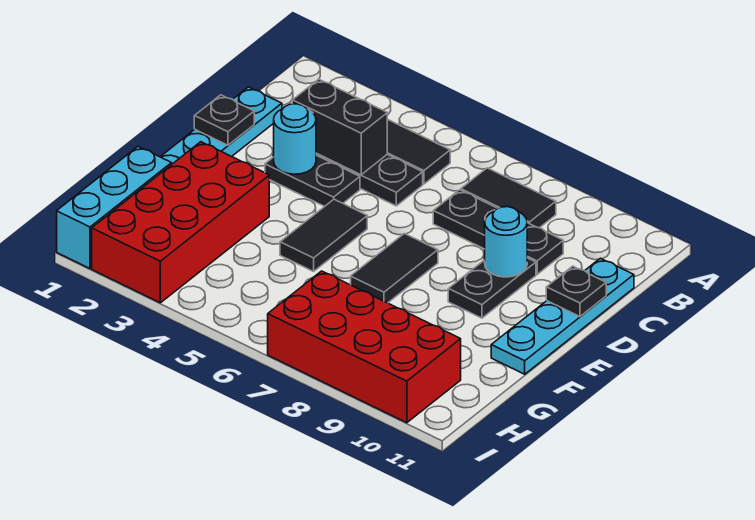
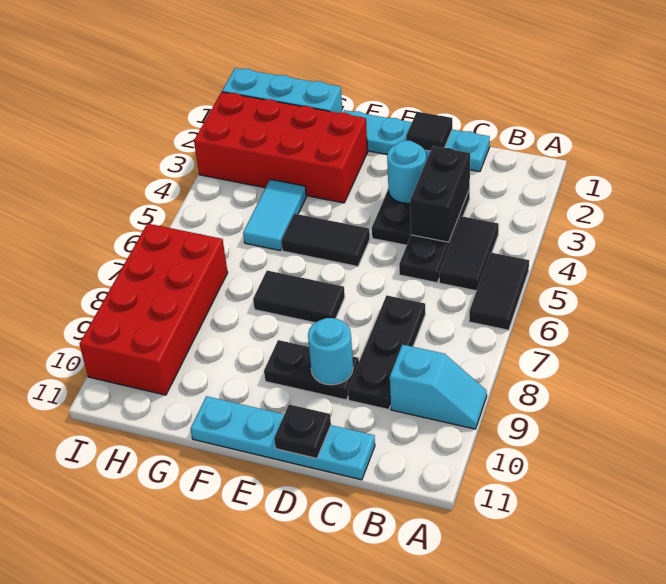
none -> cyan slope A9:B9 level 1 top B
black tile B7:B8 level 1 -> black tile A5:A6 level 1
black plate D1 level 2 -> black tile D1 level 2
none -> cyan tile G4:G5 level 1

